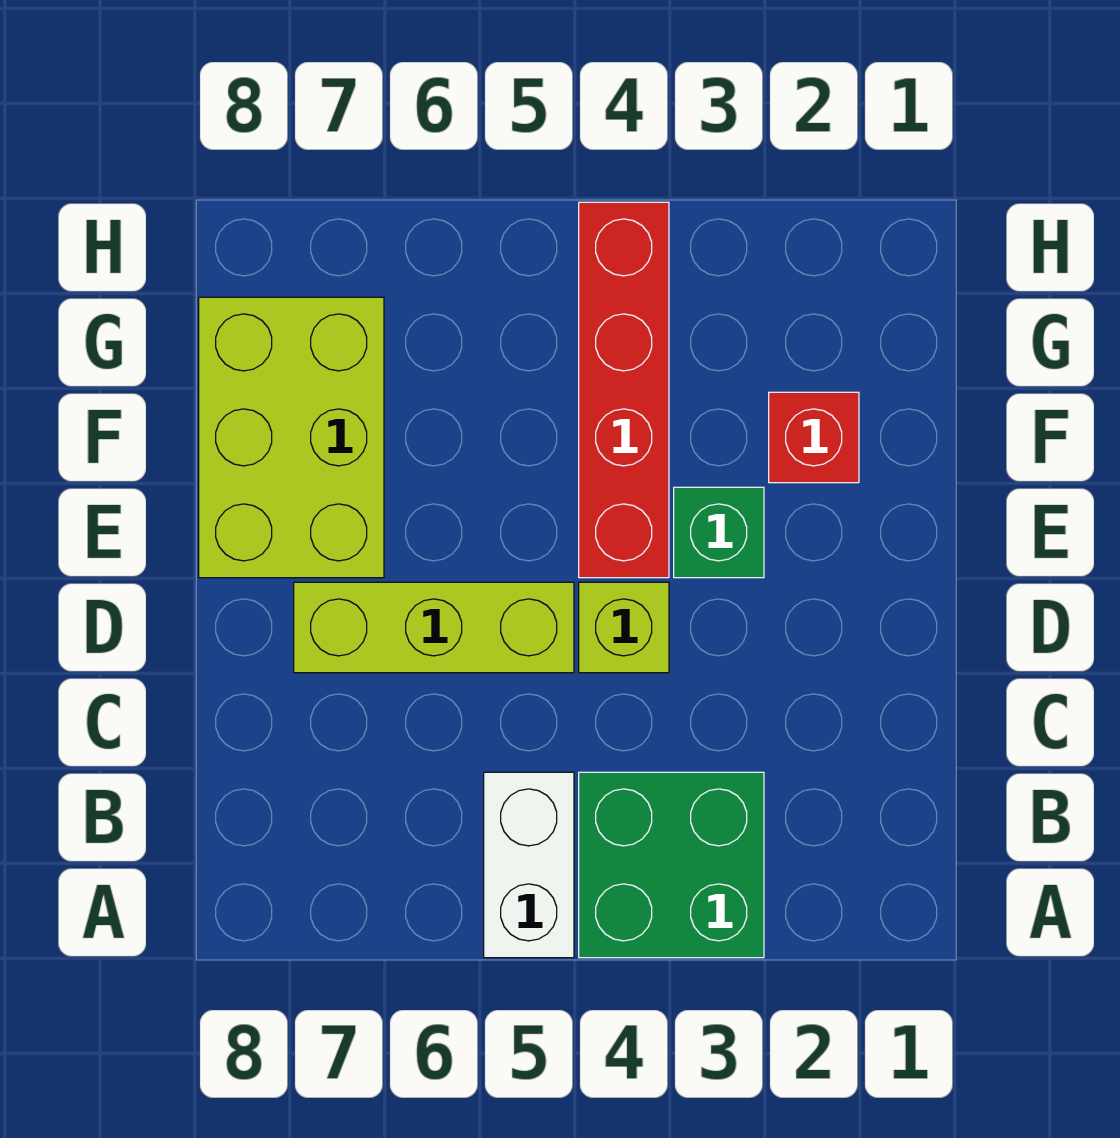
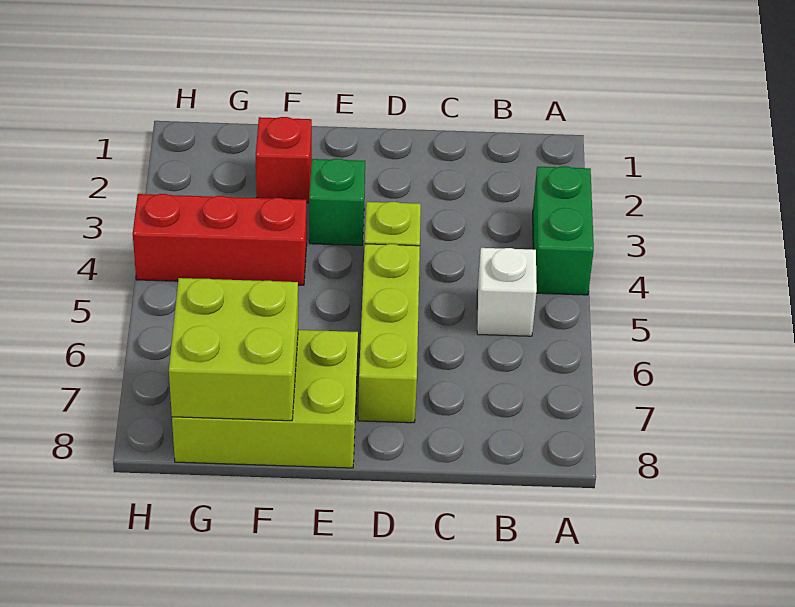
green brick A3:B4 level 1 -> green brick A3:A4 level 1
white brick A5:B5 level 1 -> white brick B5 level 1
red brick E4:H4 level 1 -> red brick F4:H4 level 1
none -> lime brick F7:G8 level 2

